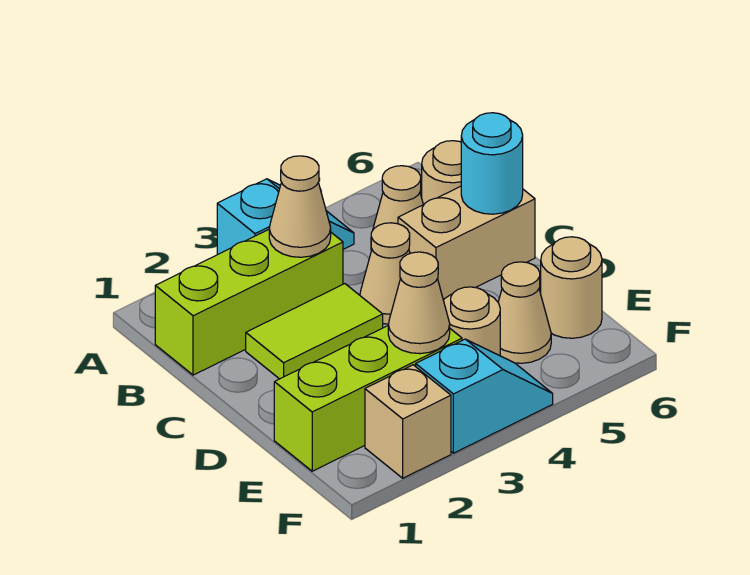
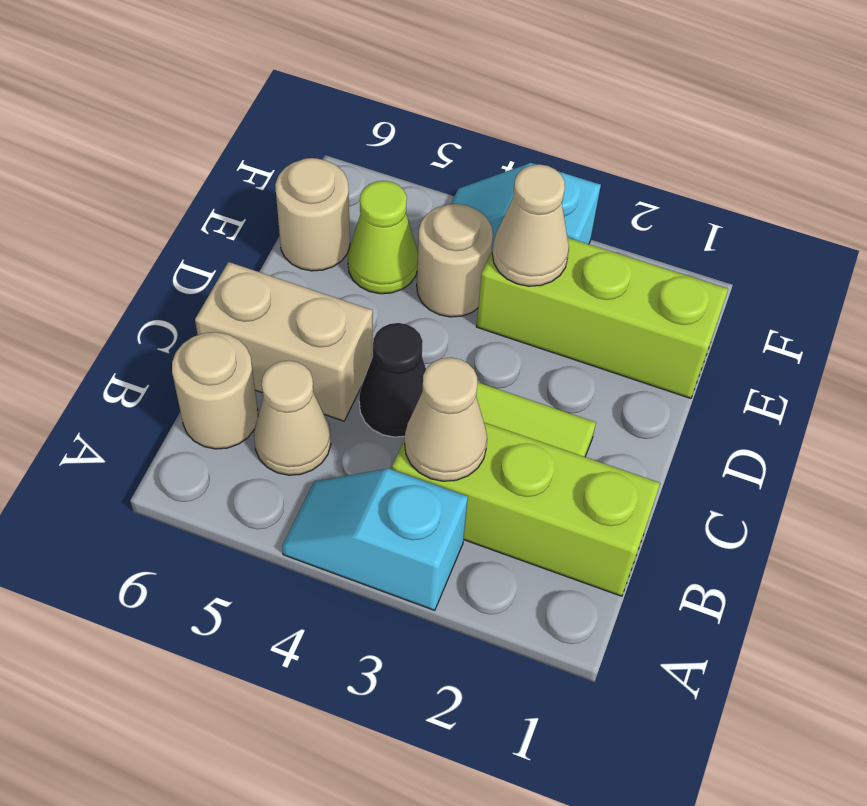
tan cone C4 level 1 -> black cone C4 level 1
cyan round brick C6 level 2 -> none
tan cone E5 level 1 -> lime cone E5 level 1
tan brick F2 level 1 -> none

